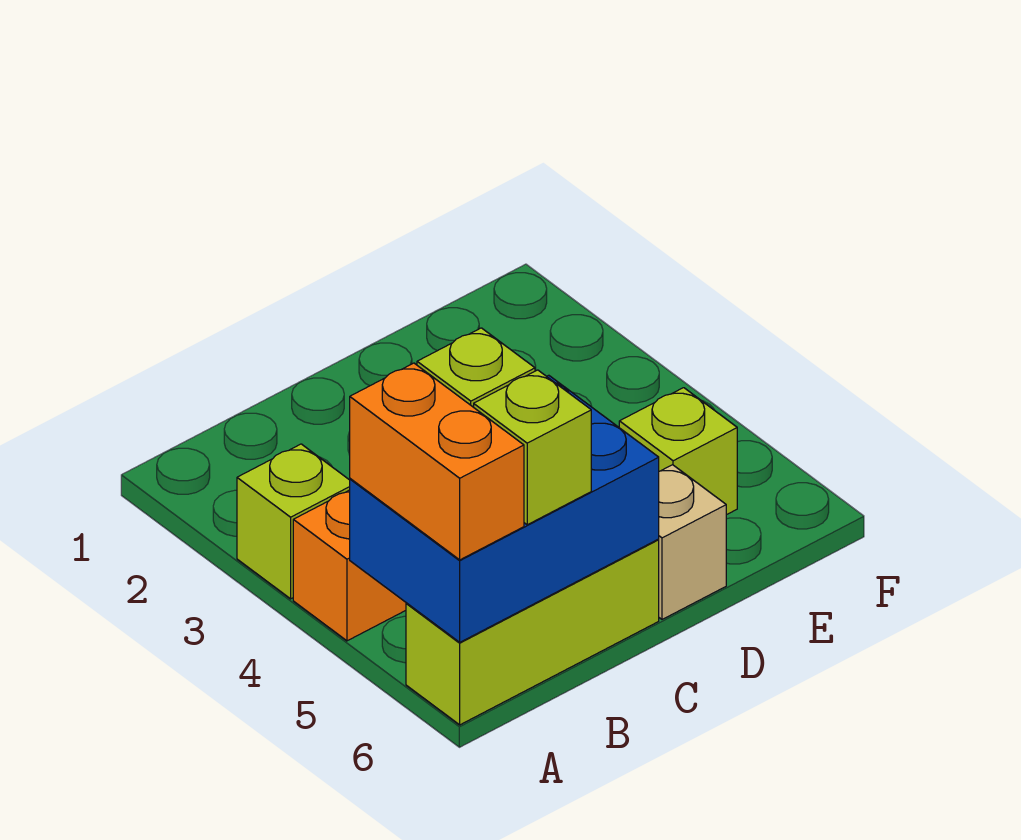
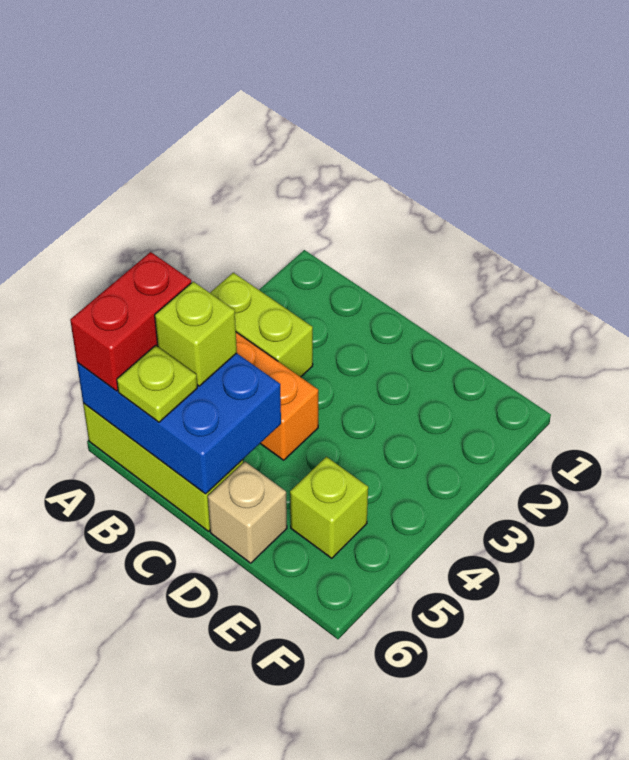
lime brick A3 level 1 -> lime brick A3:B3 level 1
orange brick A5:A6 level 3 -> red brick A5:A6 level 3
lime brick B6 level 3 -> lime plate B6 level 3

